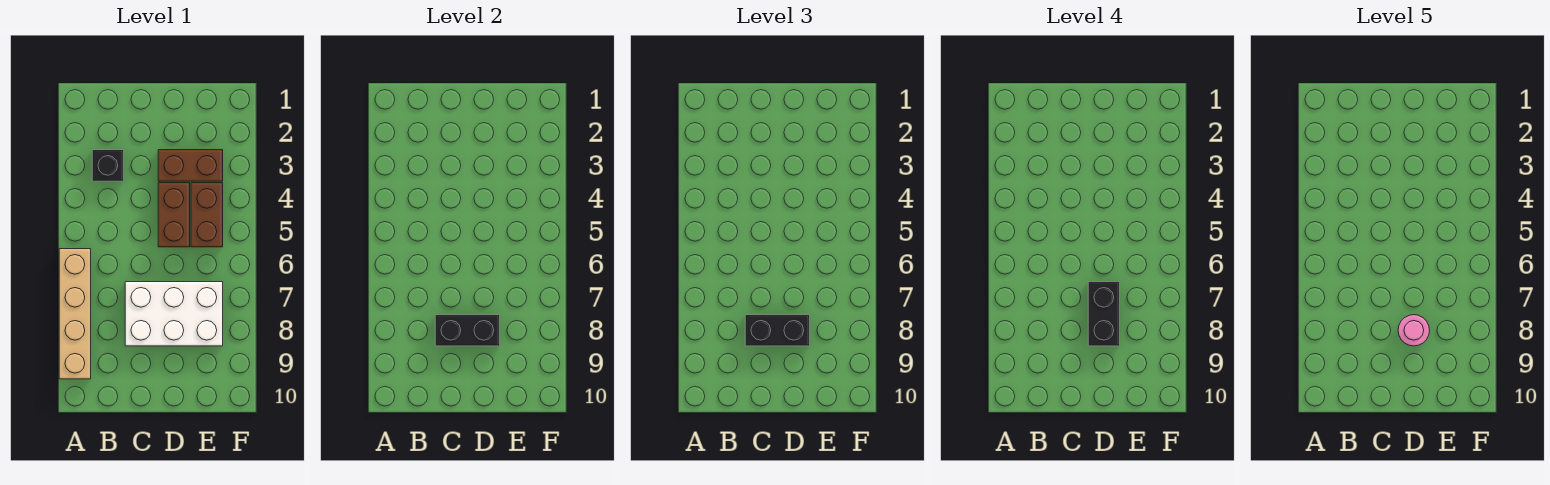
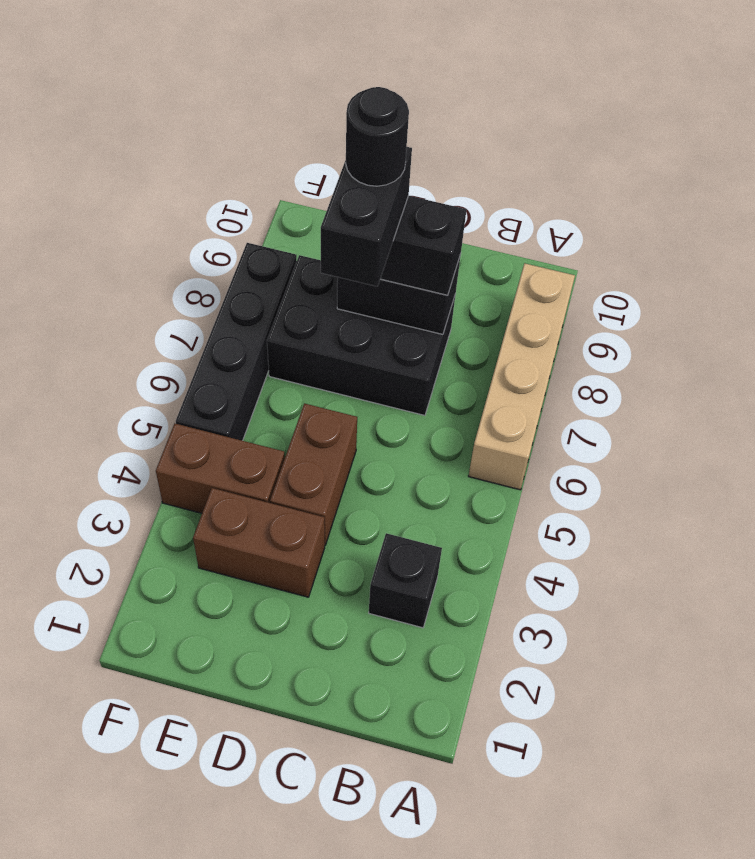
white brick C7:E8 level 1 -> black brick C7:E8 level 1
pink round brick D8 level 5 -> black round brick D8 level 5
brown brick E4:E5 level 1 -> brown brick E4:F4 level 1
none -> black brick F5:F8 level 1

